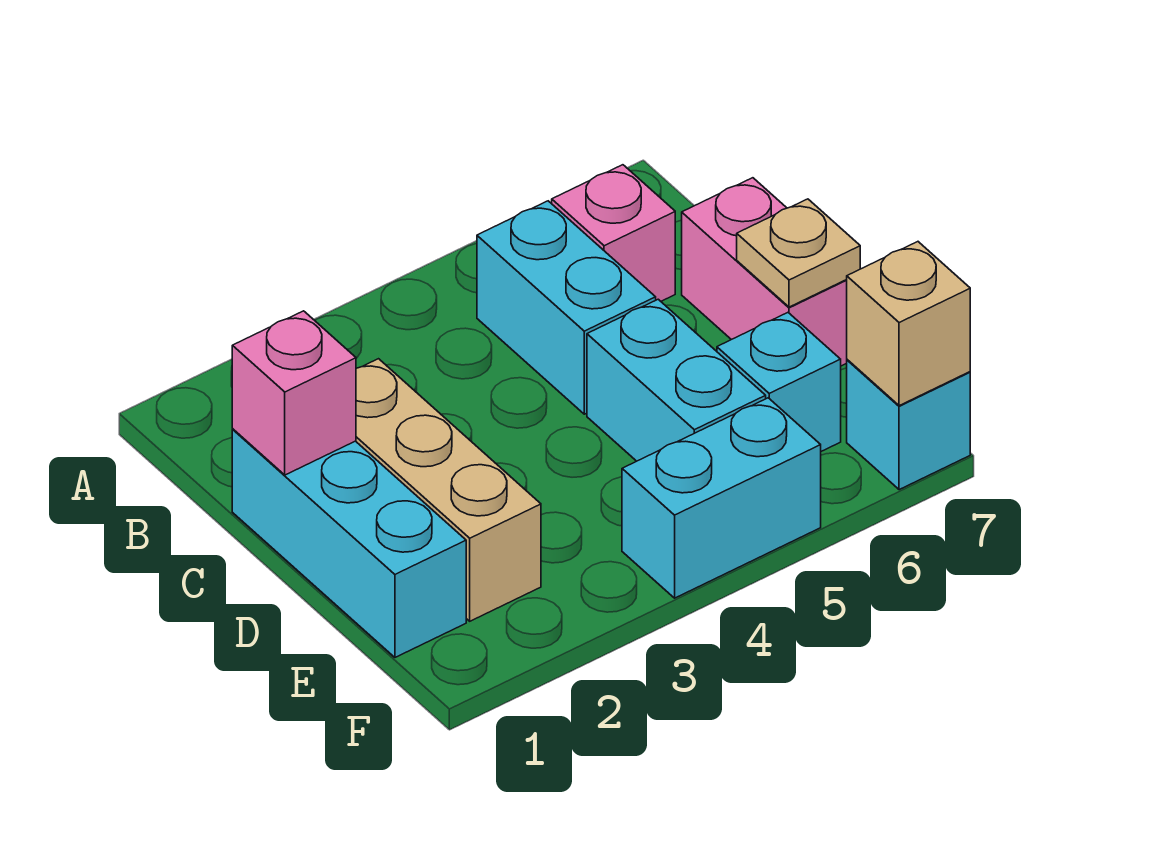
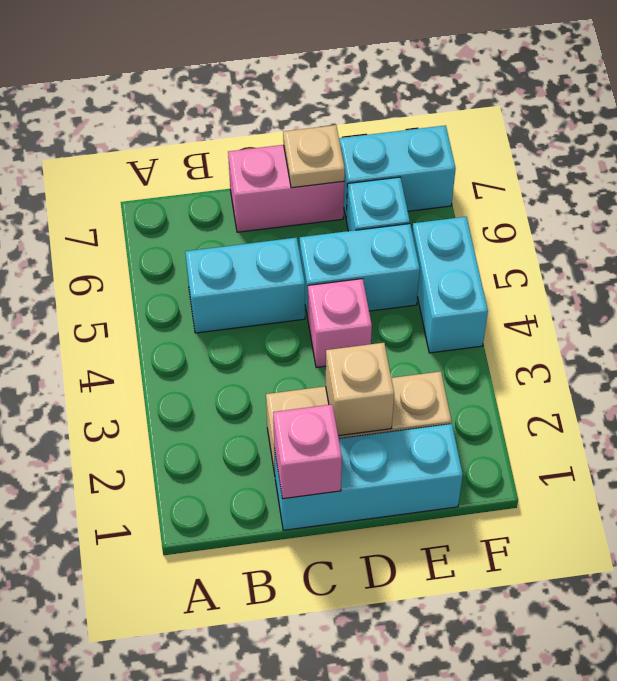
pink brick B6 level 1 -> pink brick D4 level 1
cyan brick F7 level 1 -> cyan brick E7:F7 level 1
tan brick F7 level 2 -> tan brick D2 level 2

